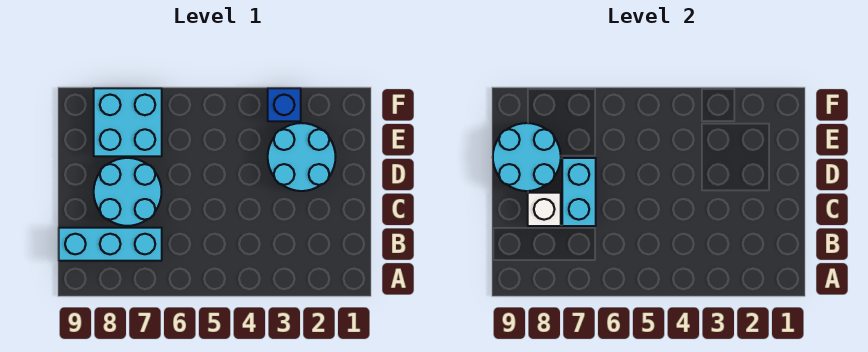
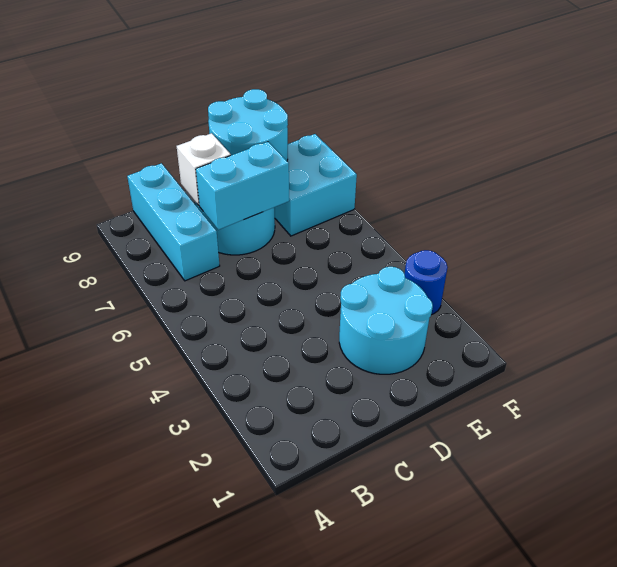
blue brick F3 level 1 -> blue round brick F3 level 1

